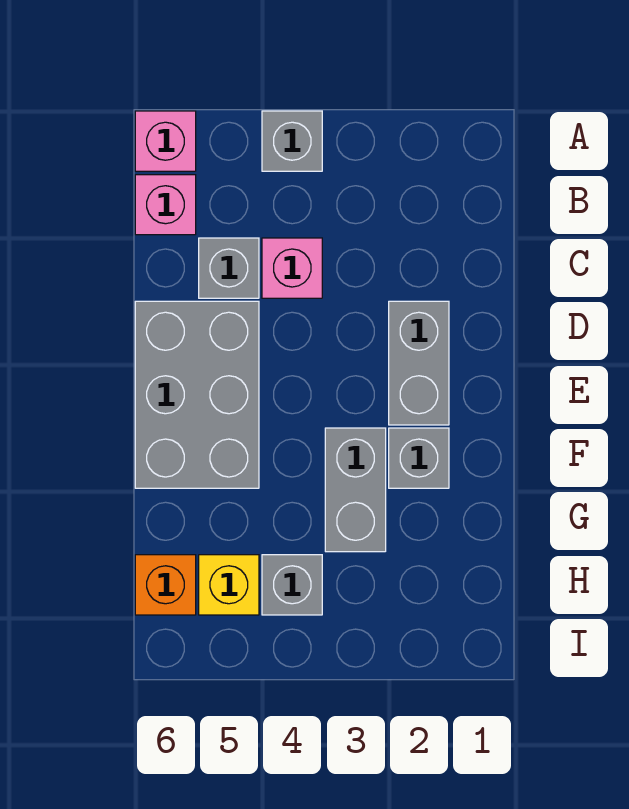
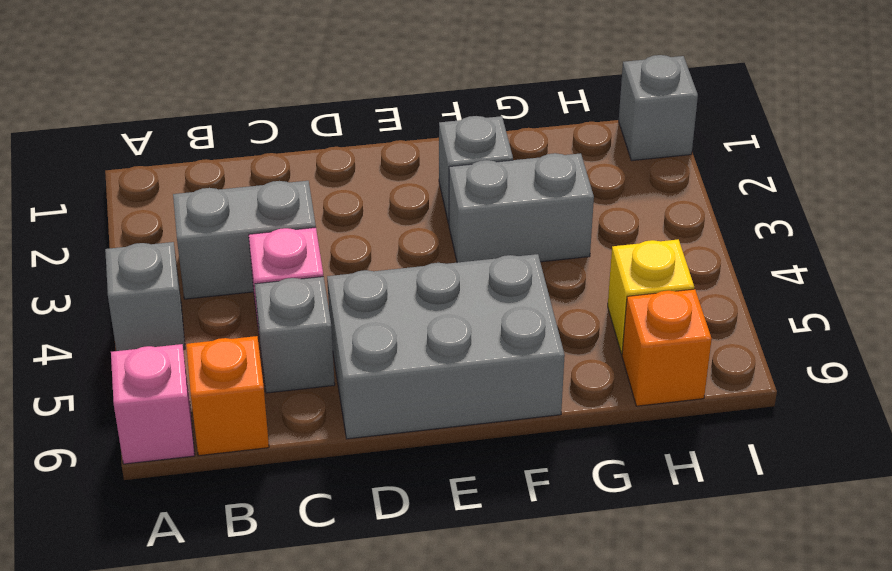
pink brick B6 level 1 -> orange brick B6 level 1
grey brick D2:E2 level 1 -> grey brick B3:C3 level 1
grey brick H4 level 1 -> grey brick I1 level 1

